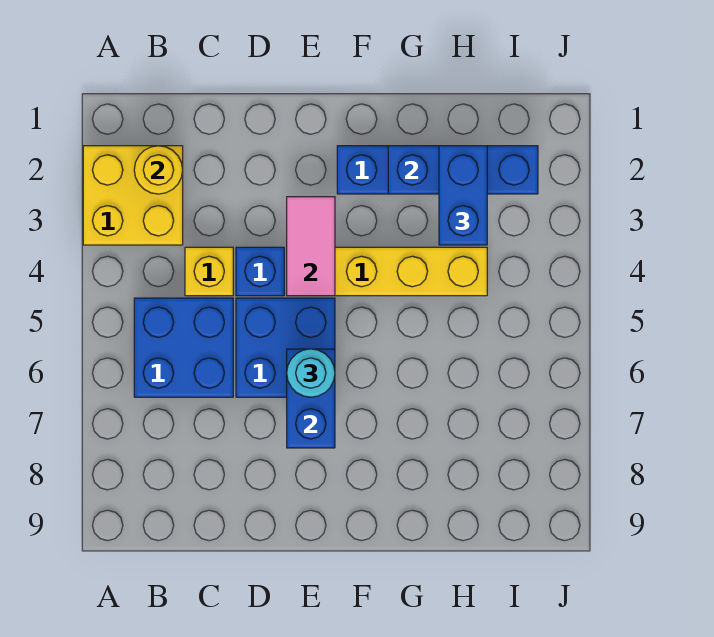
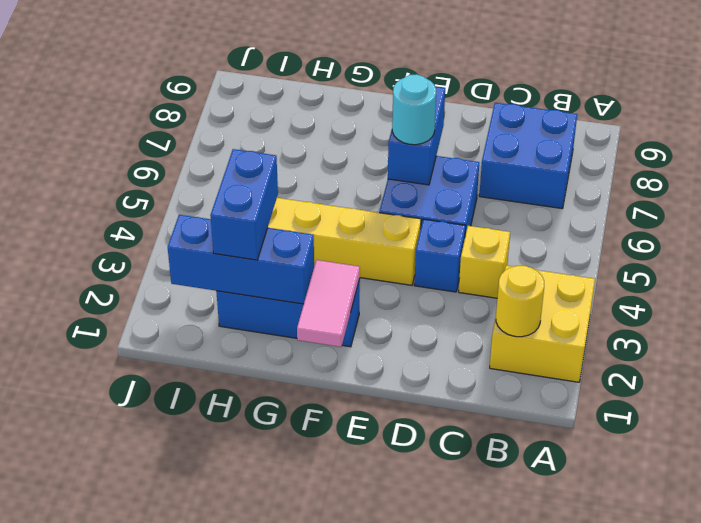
blue brick B5:C6 level 1 -> blue brick B7:C8 level 1
pink tile E3:E4 level 2 -> pink tile F1:F2 level 2

